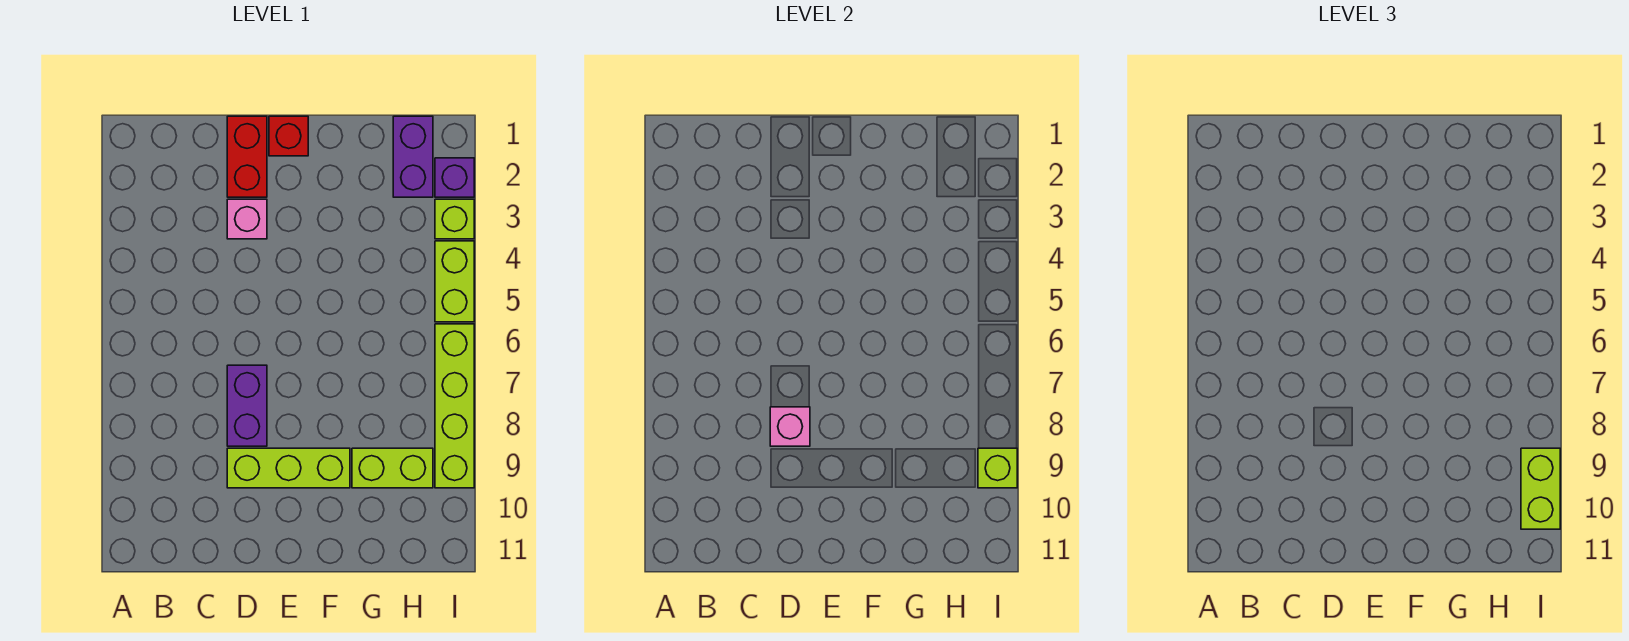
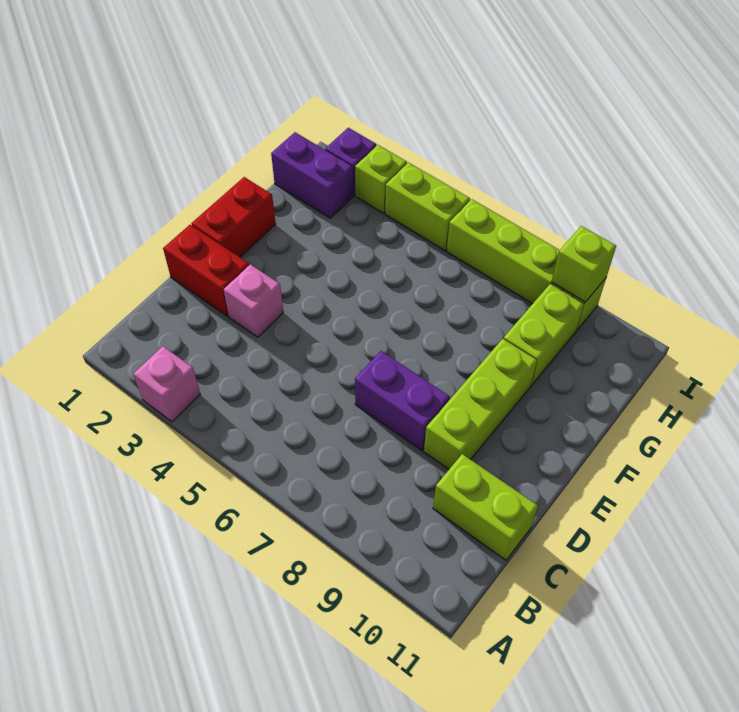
pink brick D8 level 2 -> pink brick A3 level 1
red brick E1 level 1 -> red brick E1:F1 level 1
lime brick I9:I10 level 3 -> lime brick C10:C11 level 1

